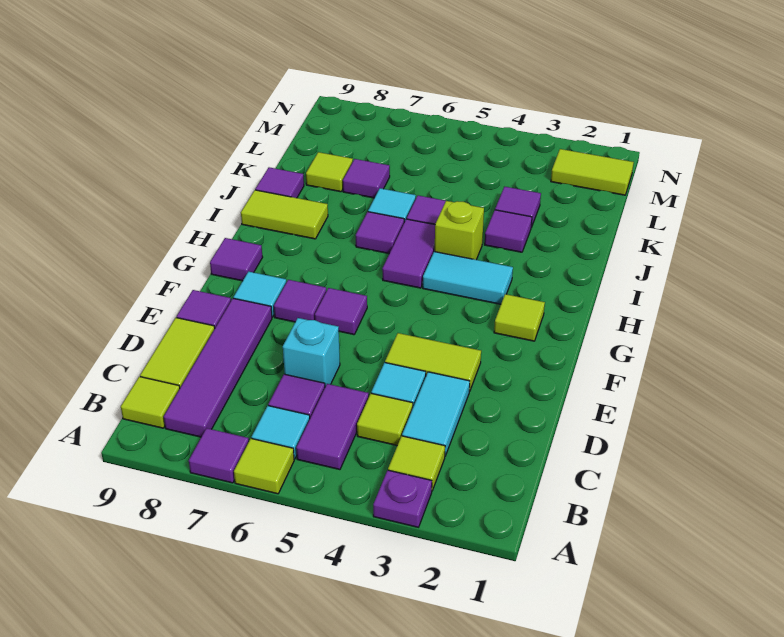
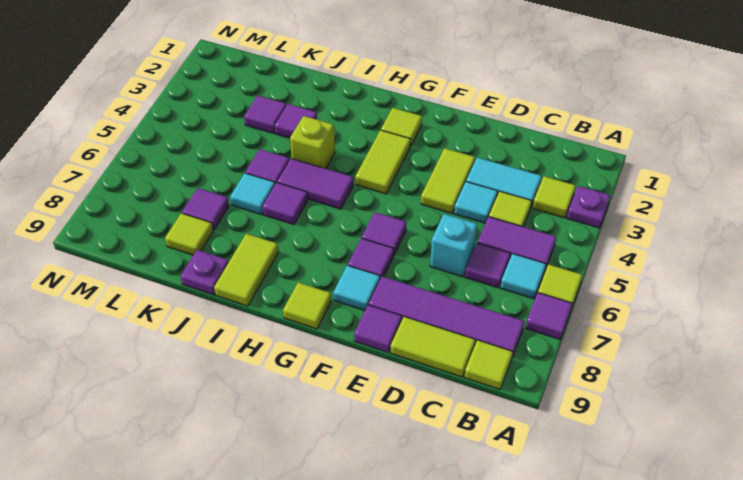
purple tile G9 level 1 -> lime tile G9 level 1
cyan tile H3:H4 level 1 -> none
purple tile J9 level 1 -> purple plate J9 level 1
lime tile M1:M2 level 1 -> lime tile G3:G4 level 1

